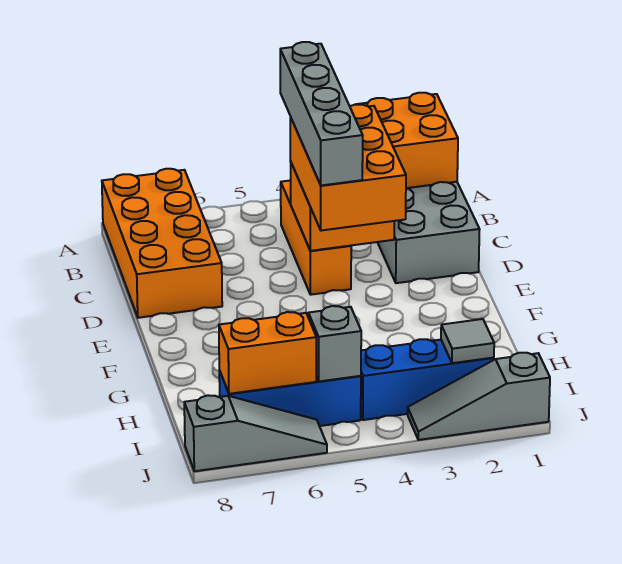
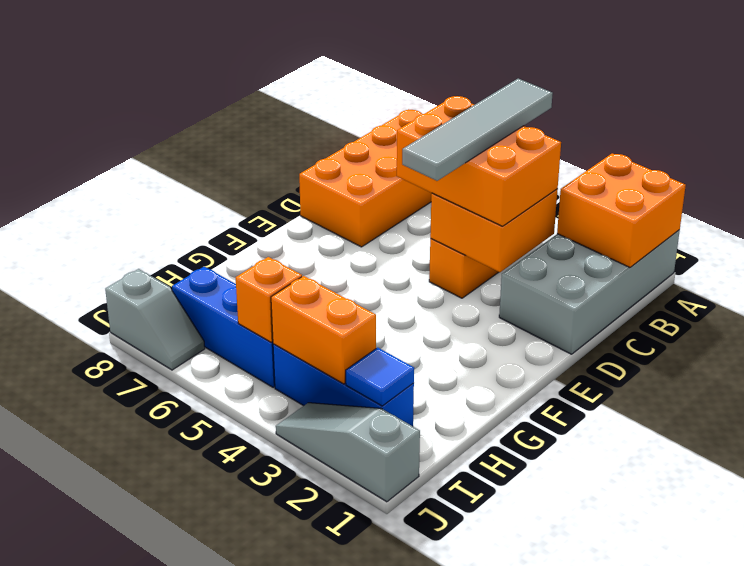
grey brick B4:E4 level 4 -> grey tile B4:E4 level 4
orange brick C3:E4 level 3 -> orange brick C3:D5 level 3
grey tile I2 level 2 -> blue tile I2 level 2
grey brick I5 level 2 -> orange brick I5 level 2
orange brick I6:I7 level 2 -> orange brick I3:I4 level 2
grey slope J6:J8 level 1 top 8 -> grey slope J7:J8 level 1 top 8

